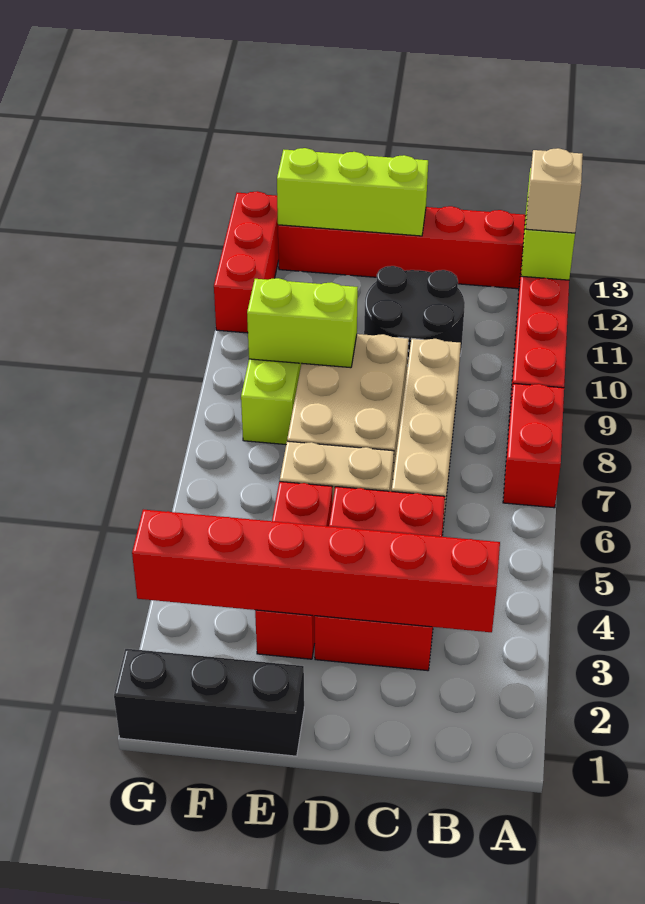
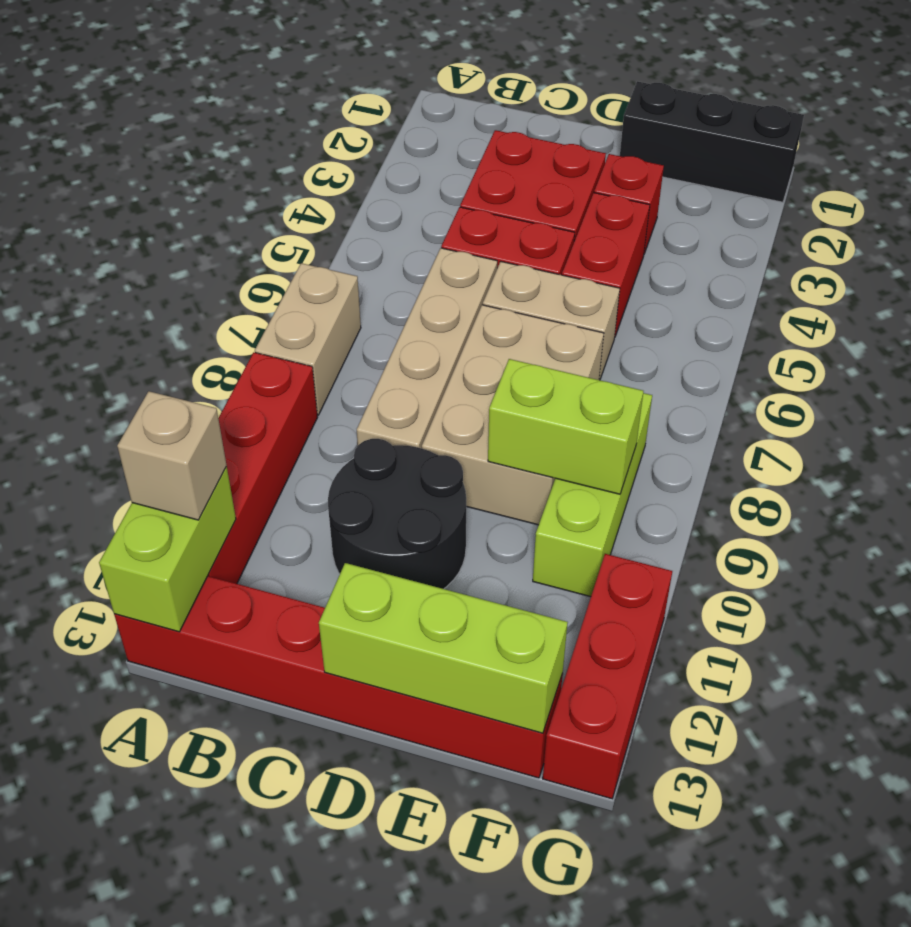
red brick A7:A8 level 1 -> tan brick A7:A8 level 1
red brick B3:G3 level 2 -> none

